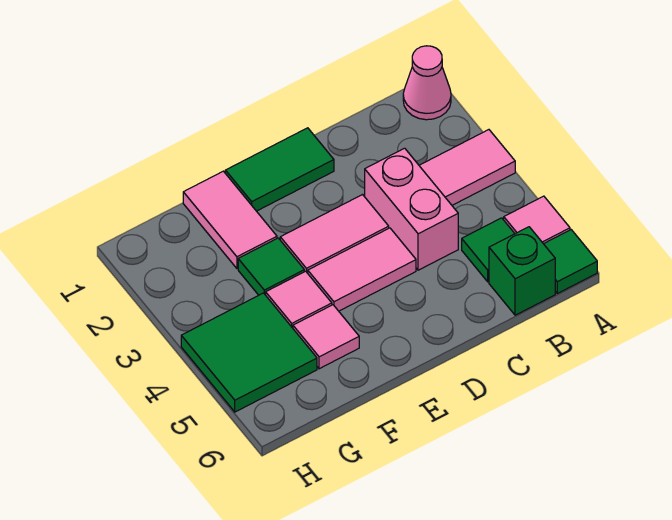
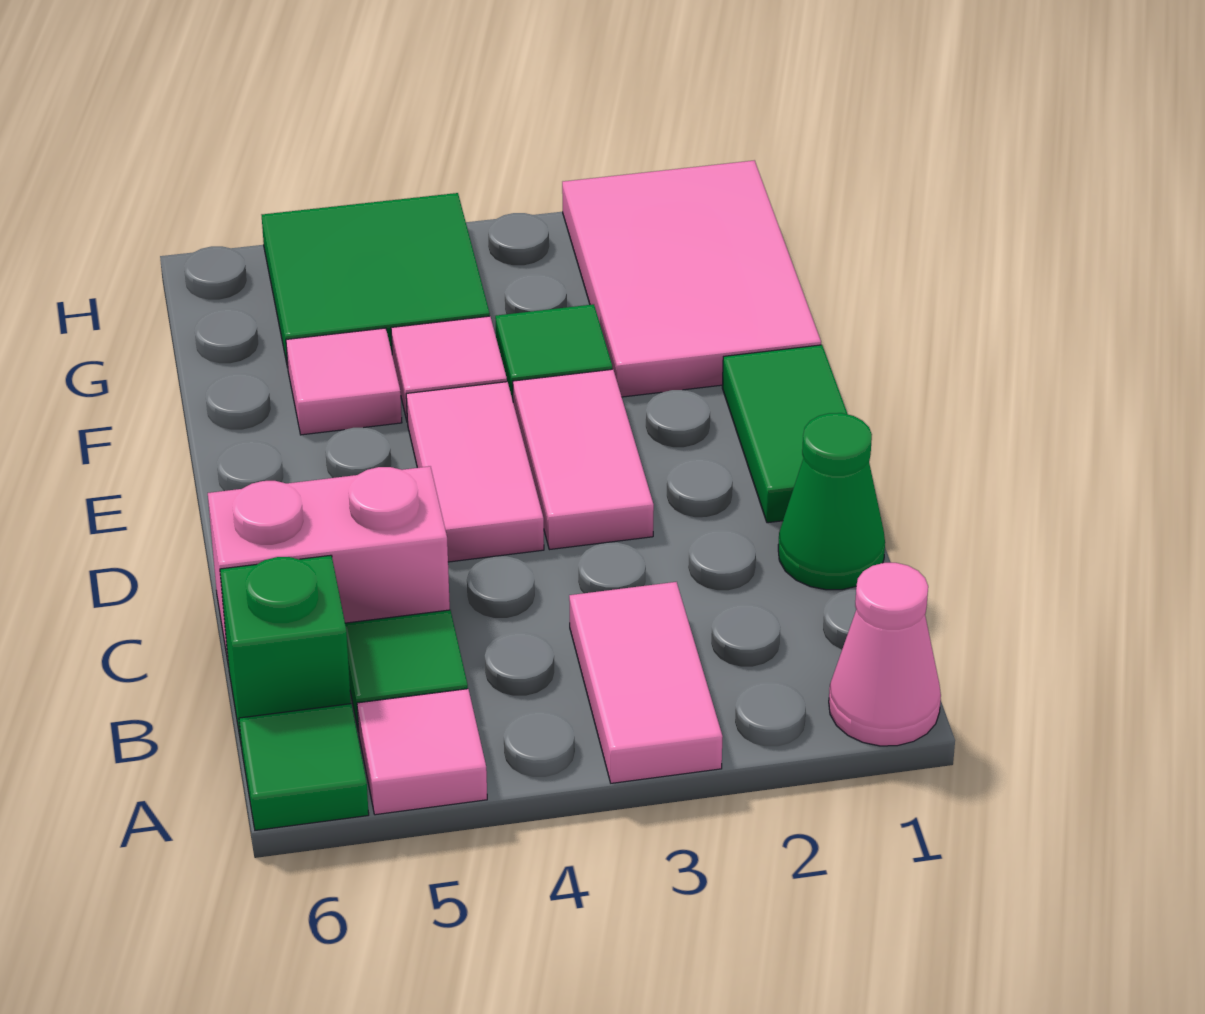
none -> green cone C1 level 1
pink brick C3:C4 level 1 -> pink brick C5:C6 level 1
pink tile F1:F2 level 1 -> pink tile F1:H2 level 1

